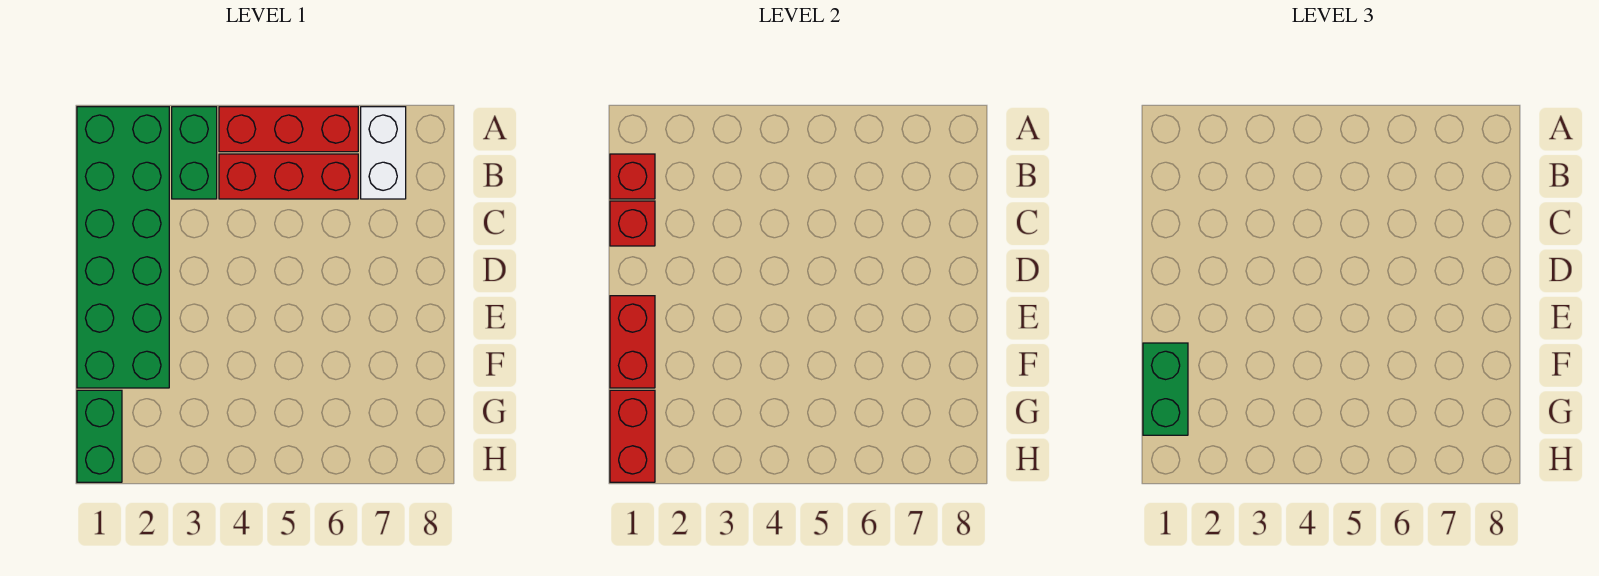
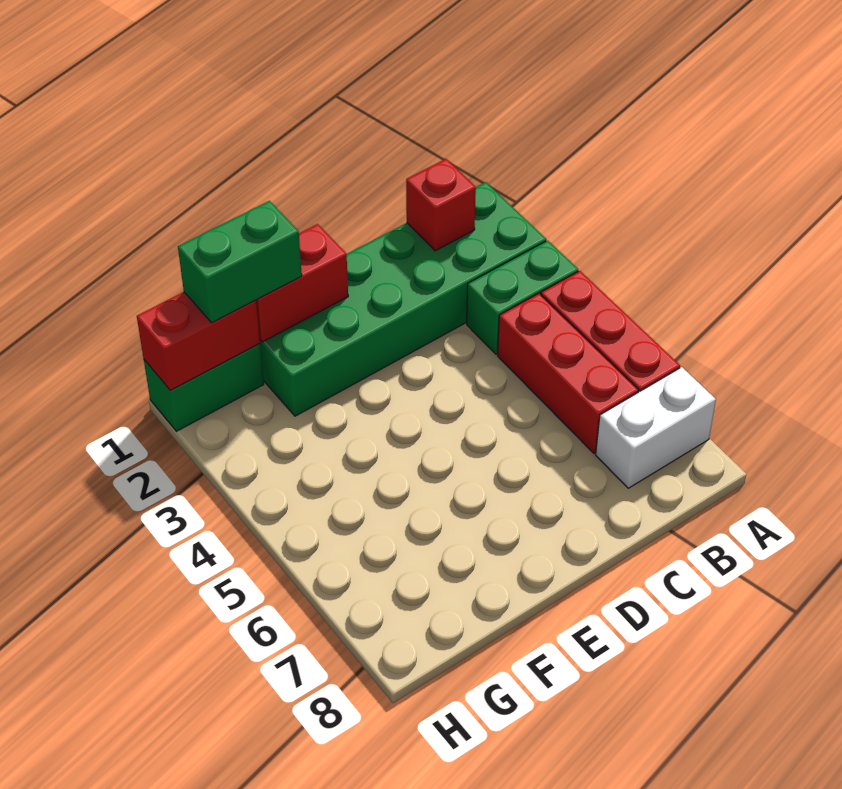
red brick C1 level 2 -> none

